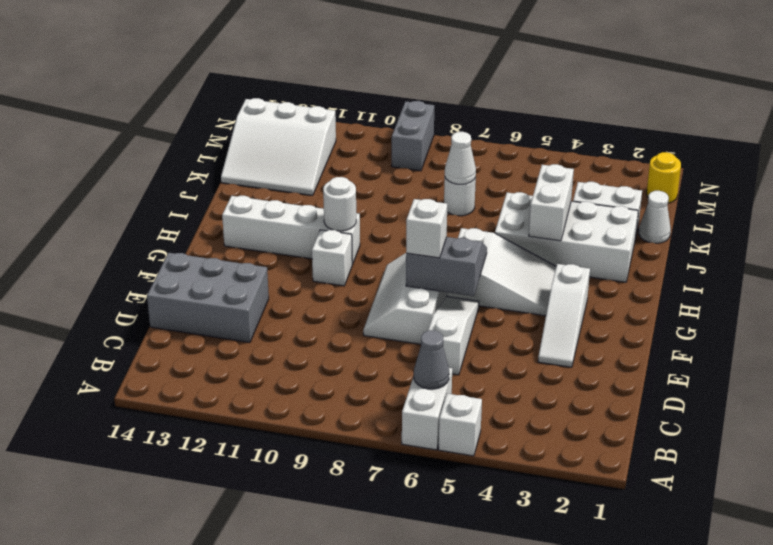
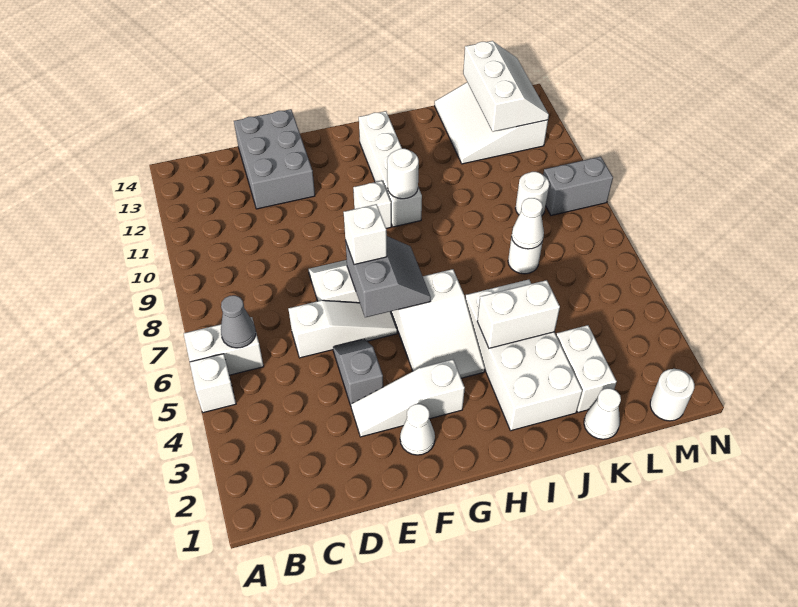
none -> grey slope E4:E5 level 1 top 4
none -> white cone F2 level 1
none -> white round brick L9 level 1
none -> white slope L12:M14 level 2 top L
yellow round brick M1 level 1 -> white round brick M1 level 1

